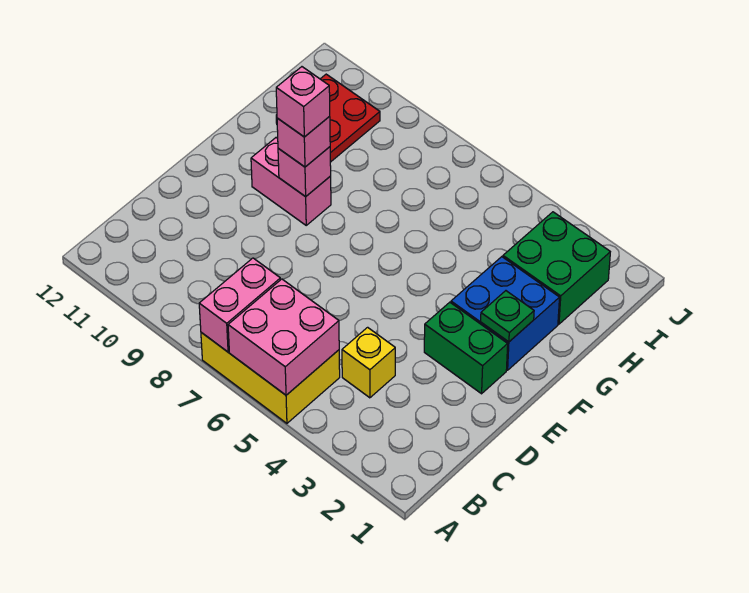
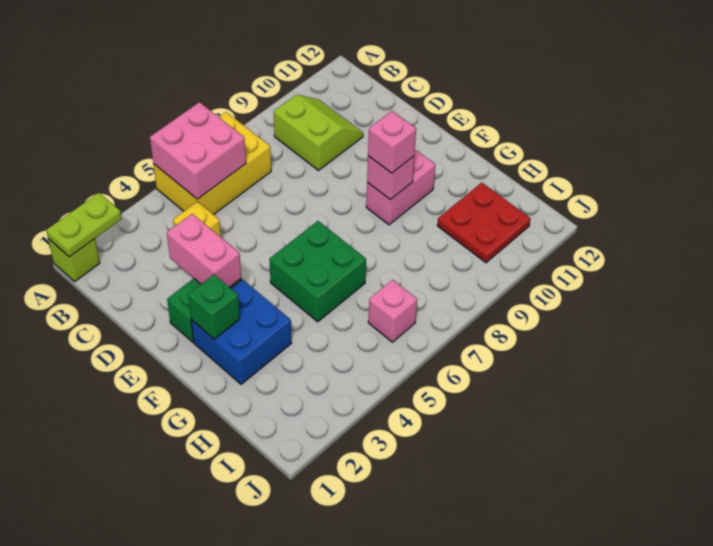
none -> lime brick A1 level 1
none -> lime plate A1:A2 level 2
pink brick A7:B7 level 2 -> pink brick D3:E3 level 2
none -> lime slope B9:C10 level 1 top 9
green plate F2 level 2 -> green brick F2 level 2
pink brick F9 level 4 -> pink brick I6 level 1
green brick H2:I3 level 1 -> green brick F5:G6 level 1

